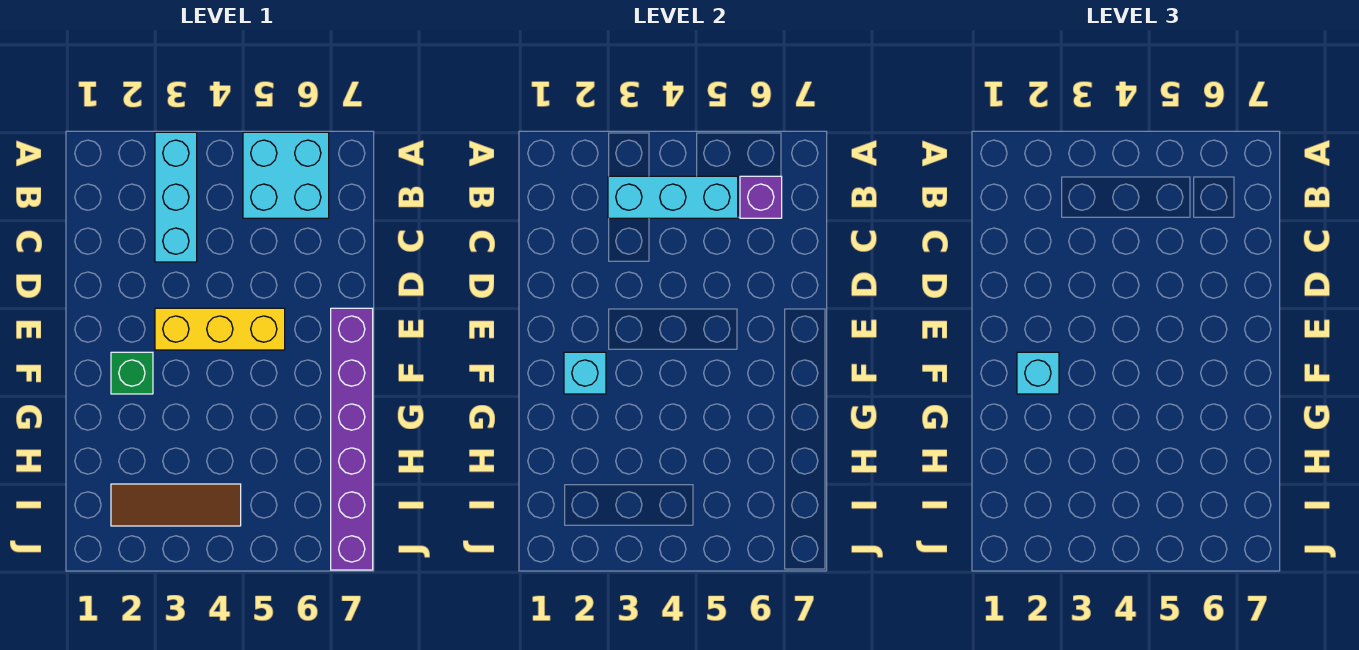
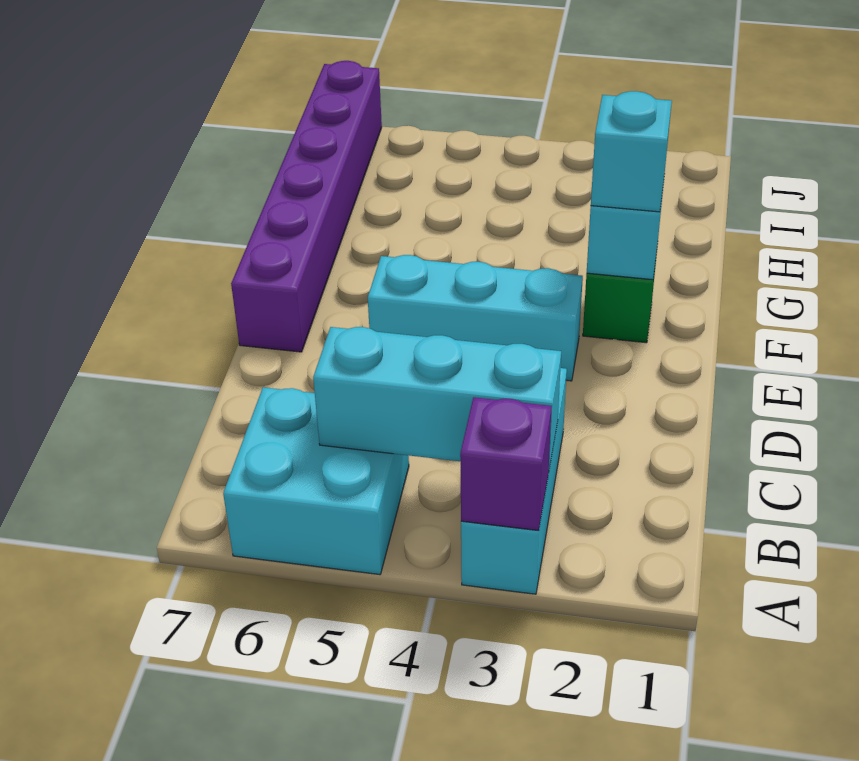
purple brick B6 level 2 -> purple brick A3 level 2
yellow brick E3:E5 level 1 -> cyan brick E3:E5 level 1
brown tile I2:I4 level 1 -> none

